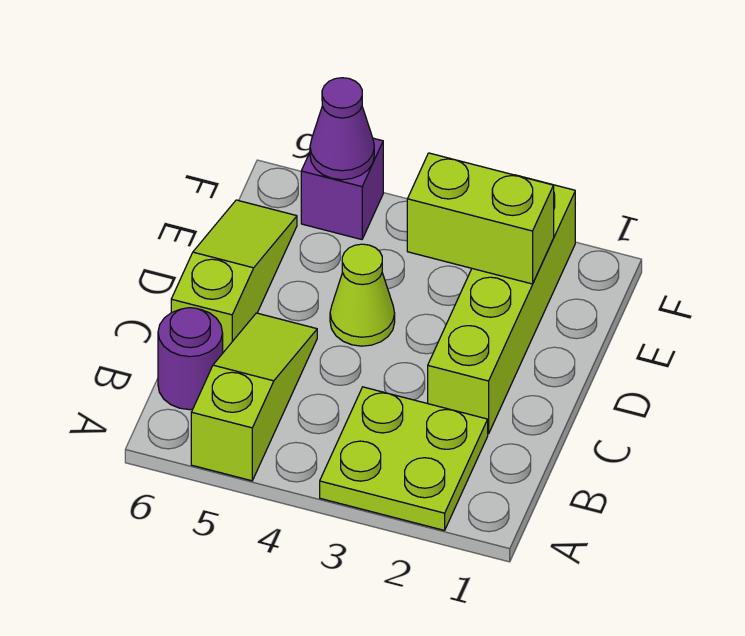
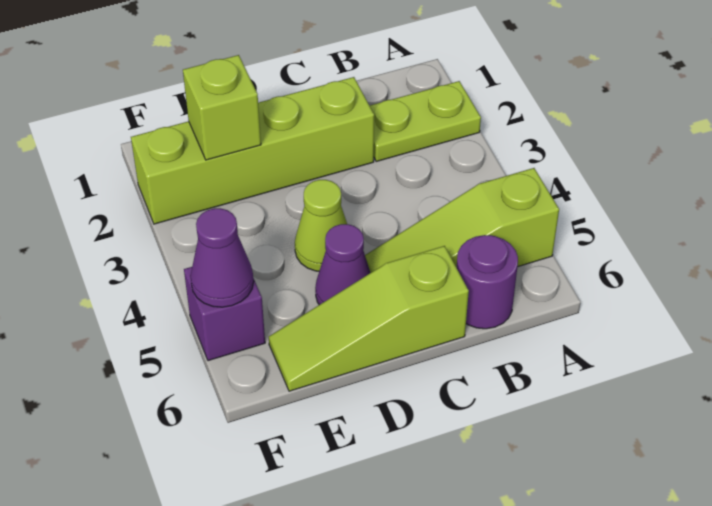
lime plate A2:B3 level 1 -> lime plate A2:B2 level 1
none -> purple cone D5 level 1
lime brick E2:E3 level 2 -> lime brick E2 level 2

